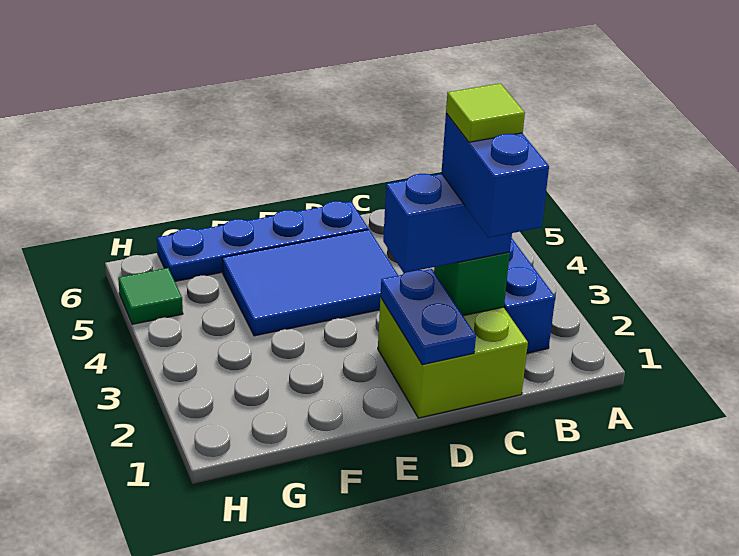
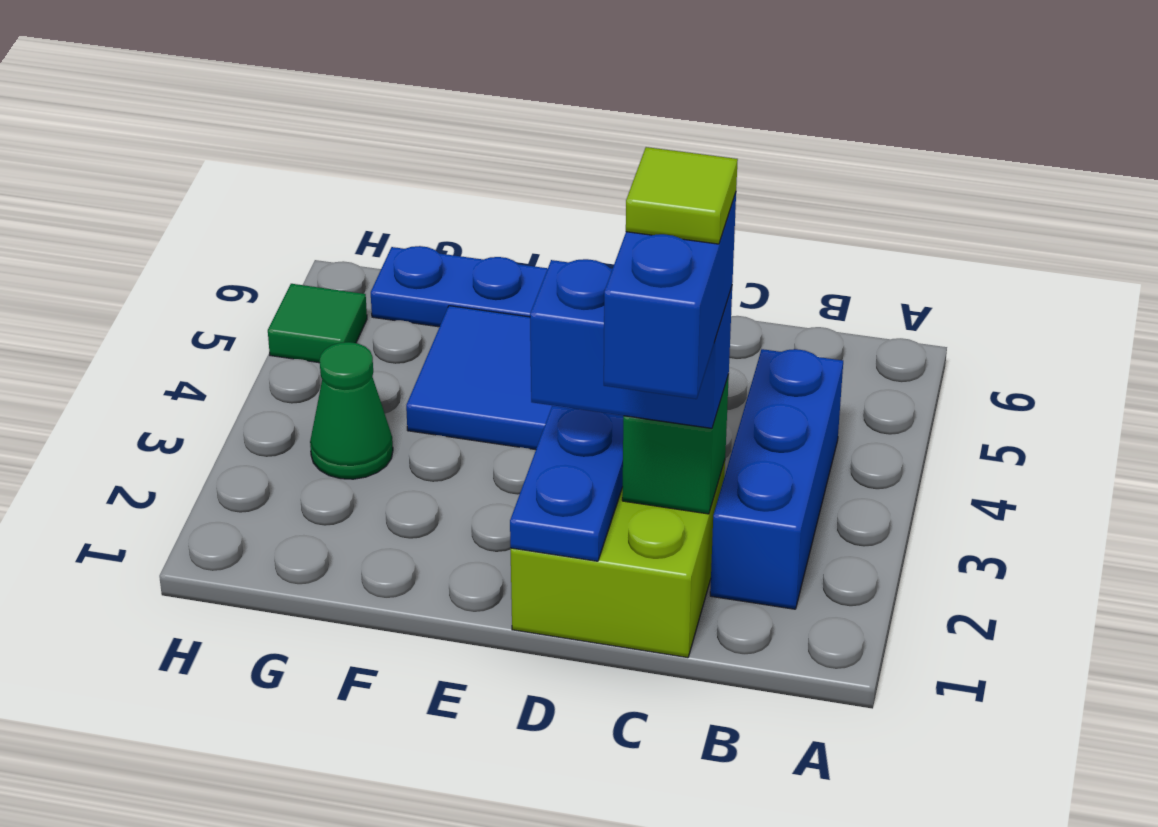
none -> green cone G3 level 1

